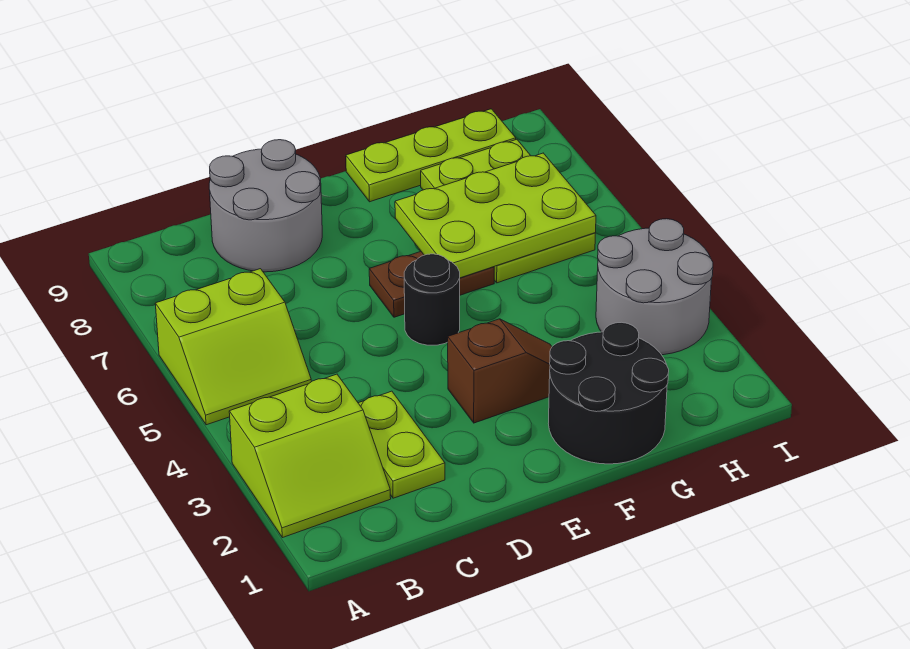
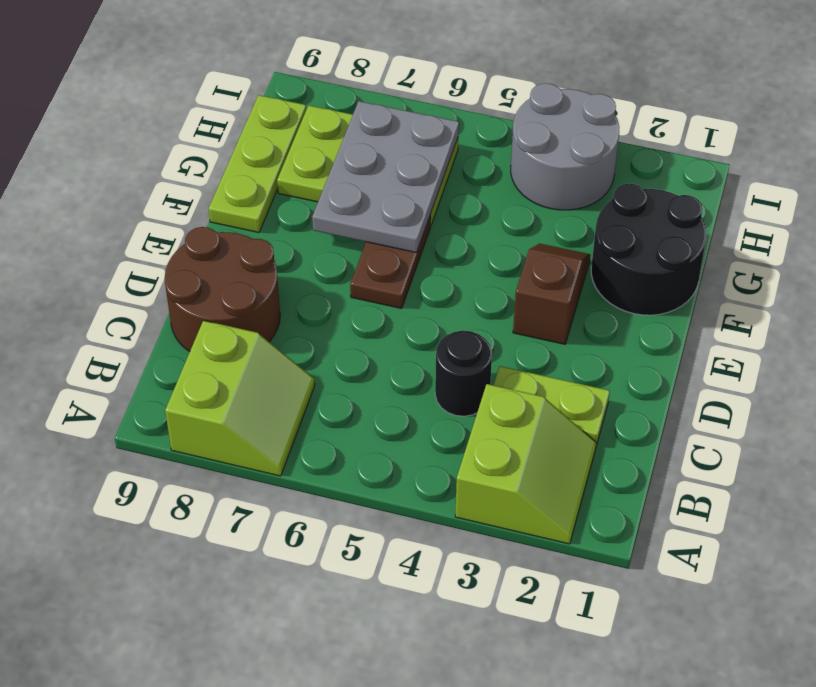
lime slope A5:B6 level 1 top 6 -> lime slope A7:B8 level 1 top 8
grey round brick C8:D9 level 1 -> brown round brick C8:D9 level 1
black round brick E5 level 1 -> black round brick C4 level 1
lime plate F6:H7 level 2 -> grey plate F6:H7 level 2

